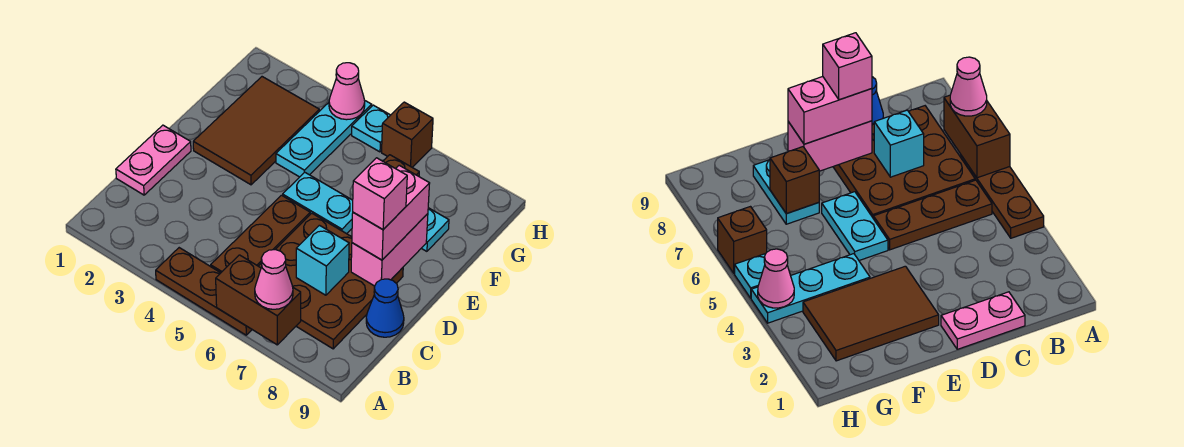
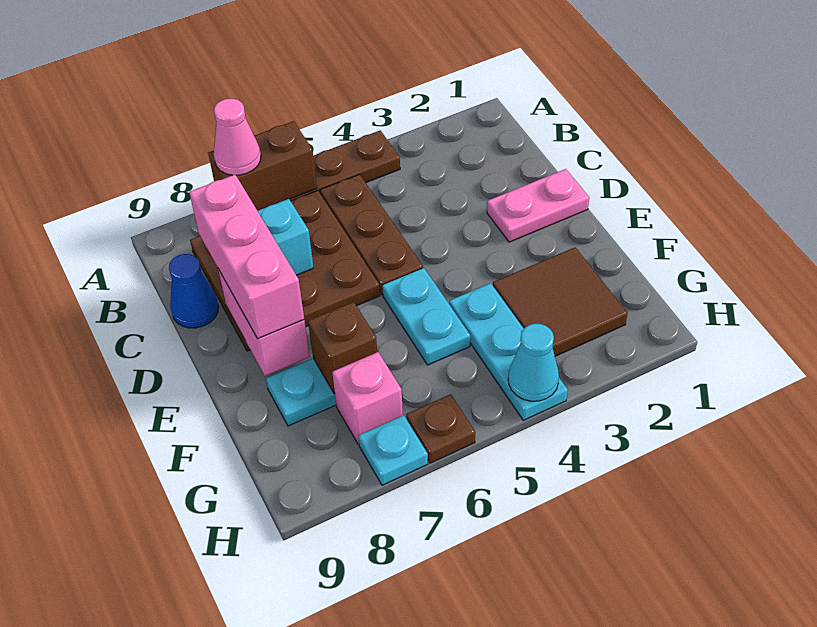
pink plate C1:D1 level 1 -> pink plate D1:D2 level 1
pink brick D8:E8 level 3 -> pink brick C8:E8 level 3
pink brick D8 level 4 -> pink brick G7 level 1
brown tile E2:G3 level 1 -> brown tile F2:G3 level 1
cyan plate E5:E6 level 1 -> cyan plate E5:F5 level 1
pink cone H4 level 2 -> cyan cone H4 level 2
cyan plate H5 level 1 -> cyan plate H7 level 1
brown brick H6 level 1 -> brown plate H6 level 1

